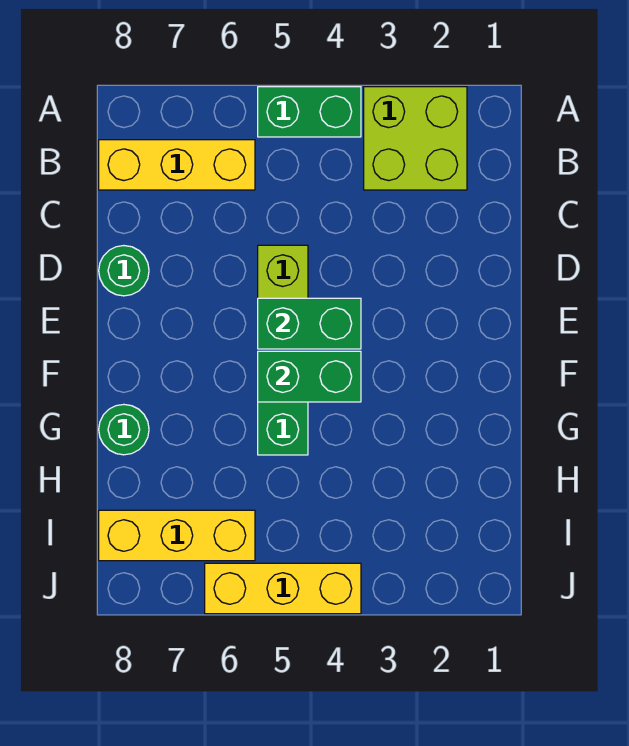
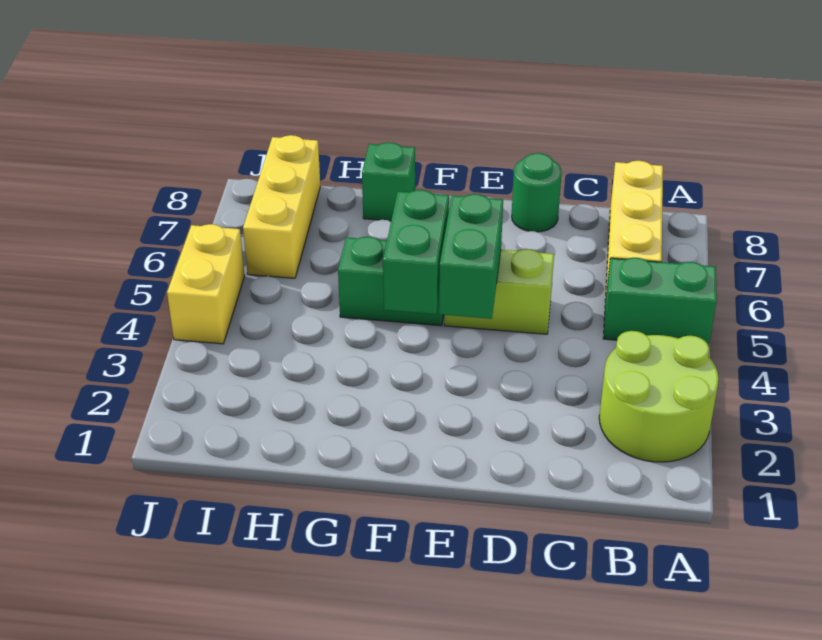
lime brick A2:B3 level 1 -> lime round brick A2:B3 level 1
green brick A4:A5 level 1 -> green brick A5:B5 level 1
green round brick G8 level 1 -> green brick G8 level 1
yellow brick J4:J6 level 1 -> yellow brick J4:J5 level 1

